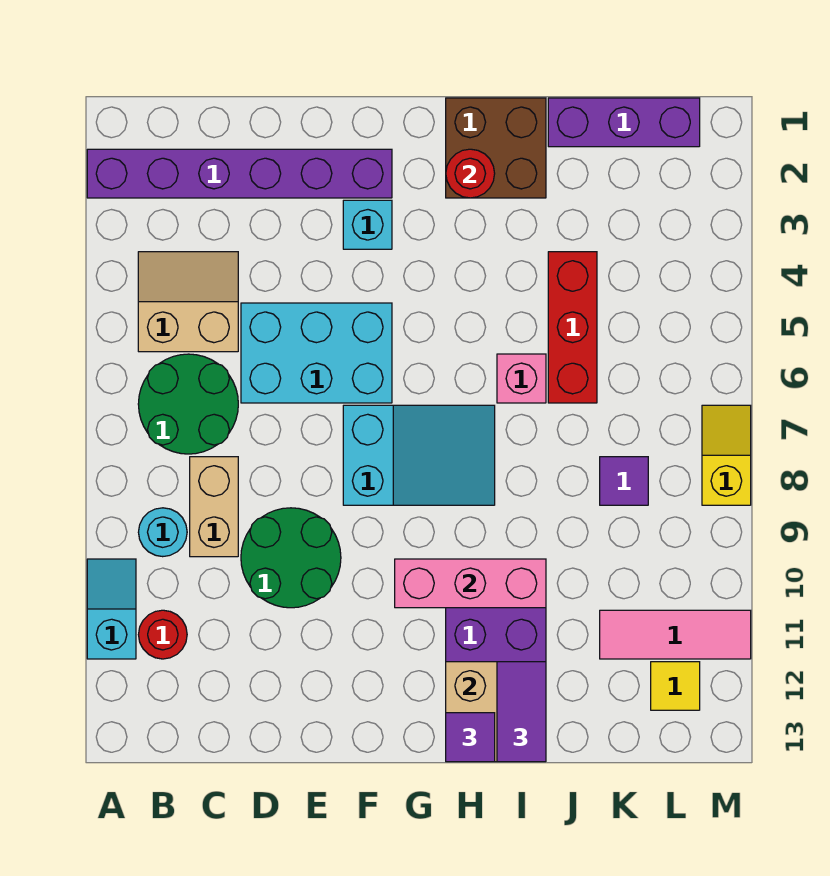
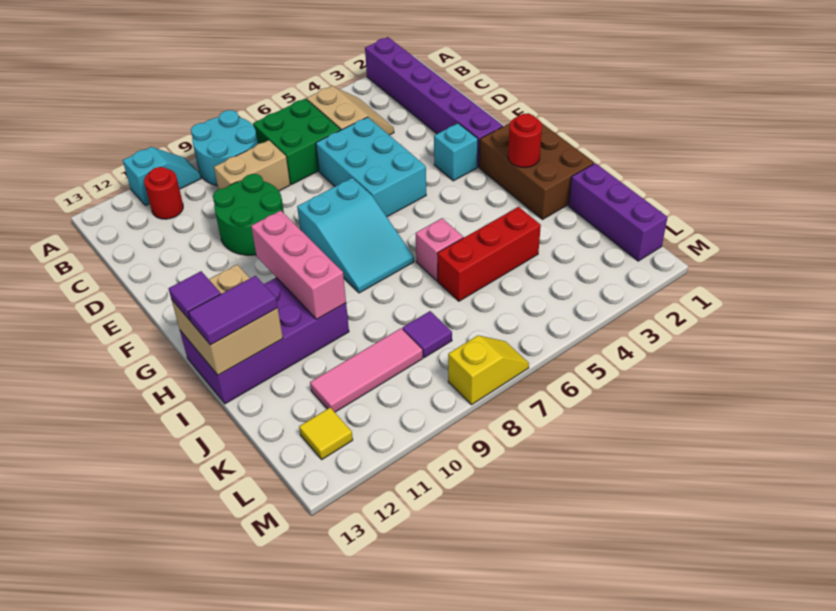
green round brick B6:C7 level 1 -> green brick B6:C7 level 1
cyan round brick B9 level 1 -> cyan round brick A8:B9 level 1
brown brick H1:I2 level 1 -> brown brick G1:I2 level 1
pink tile K11:M11 level 1 -> pink tile K9:K11 level 1

